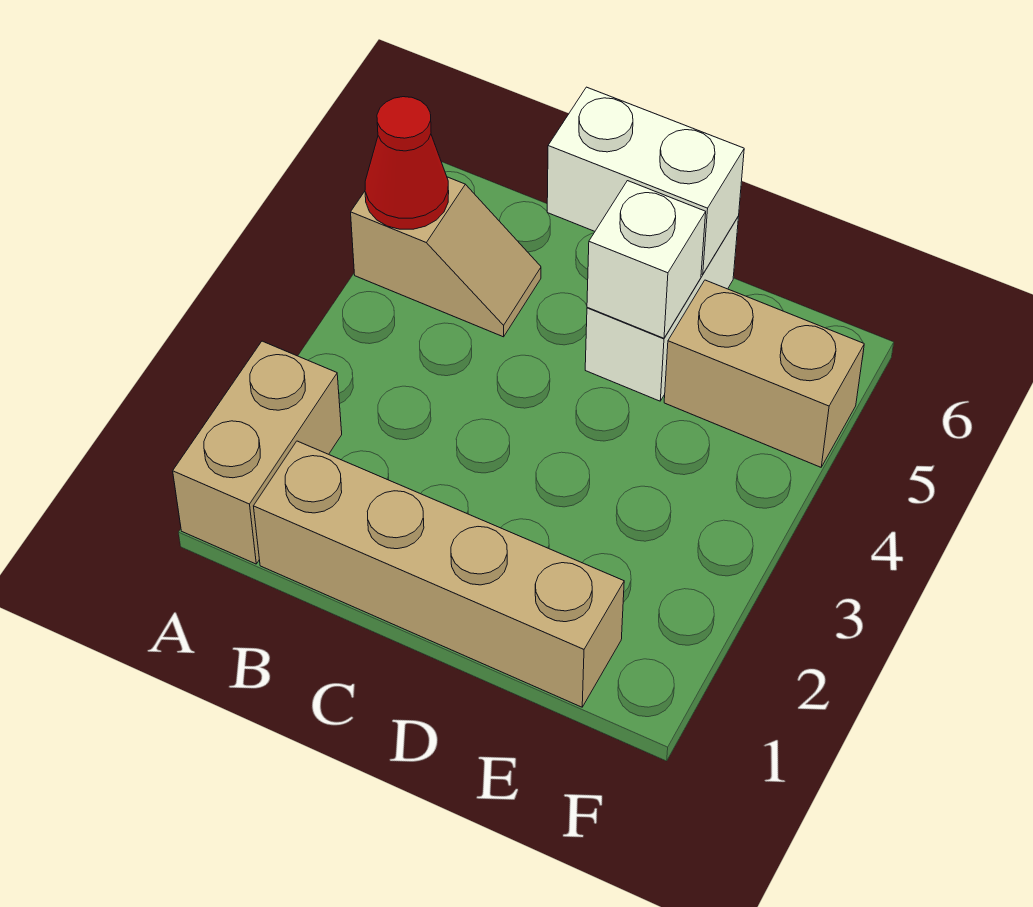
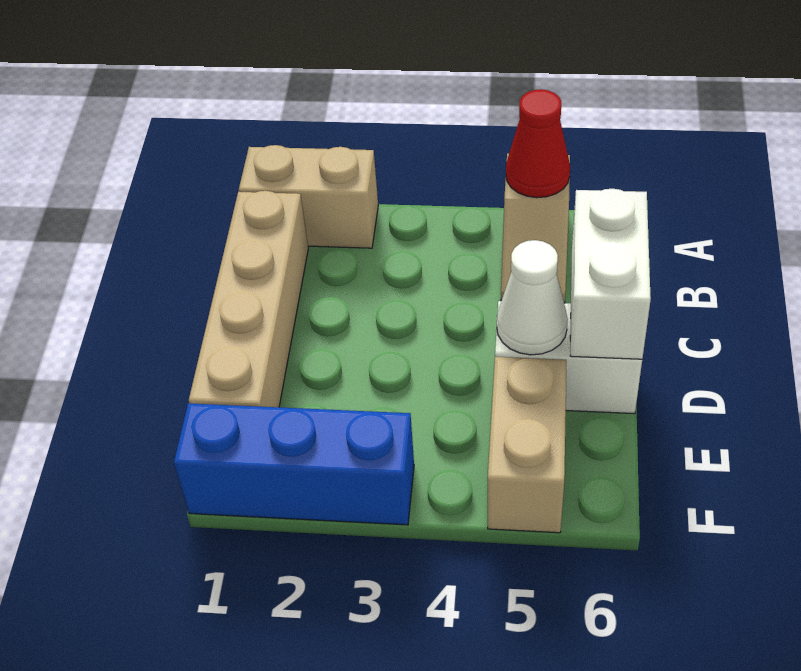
white brick D5 level 2 -> white cone D5 level 2
none -> blue brick F1:F3 level 1

